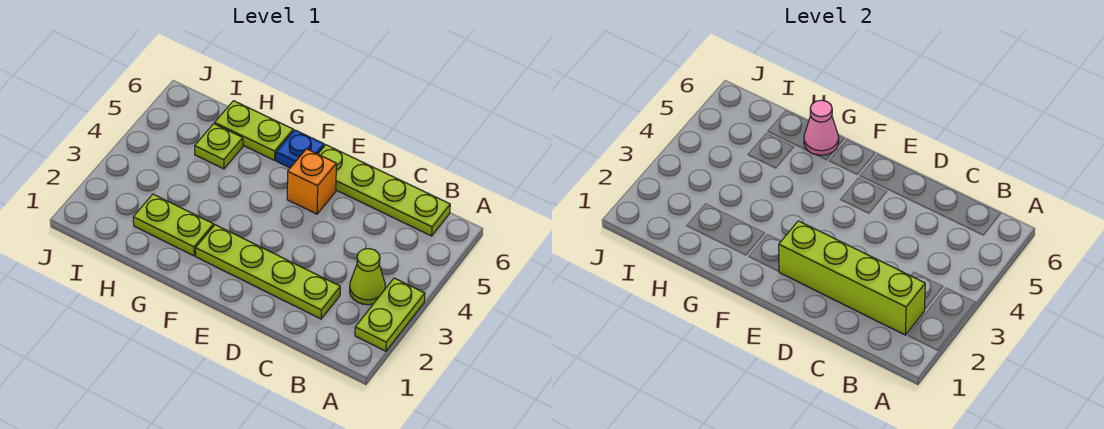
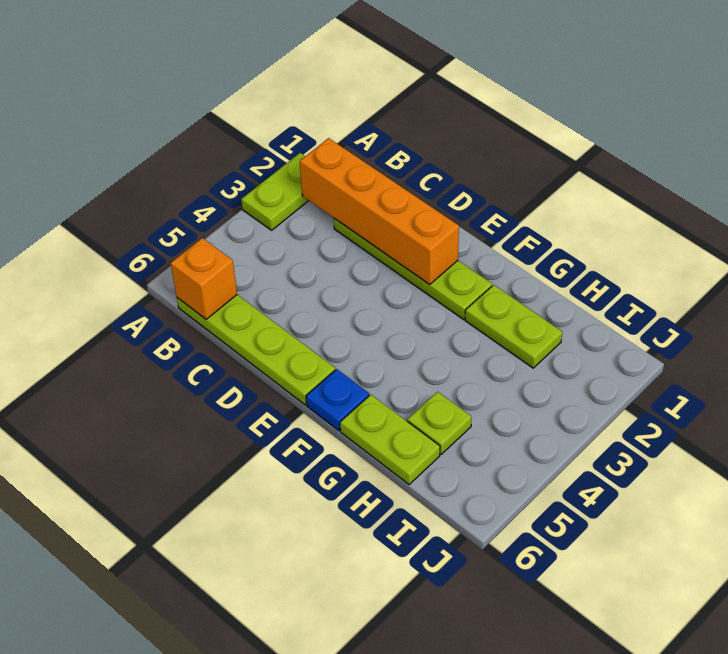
lime brick B2:E2 level 2 -> orange brick B2:E2 level 2
lime cone B3 level 1 -> none
orange brick E5 level 1 -> orange brick B6 level 2
pink cone G6 level 2 -> none

